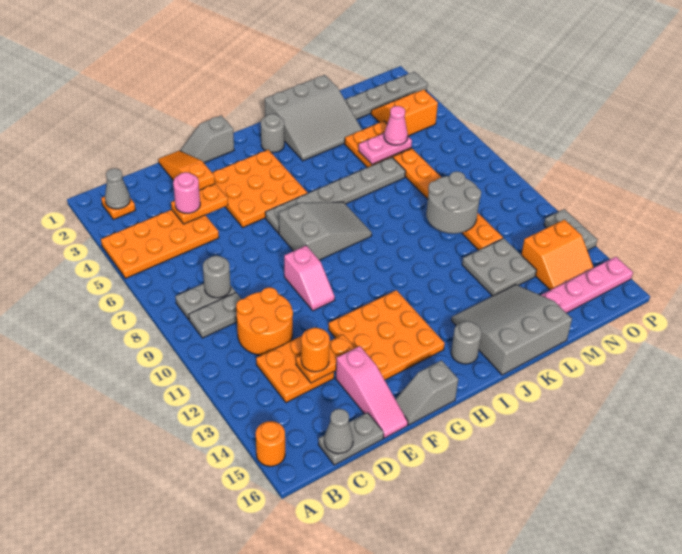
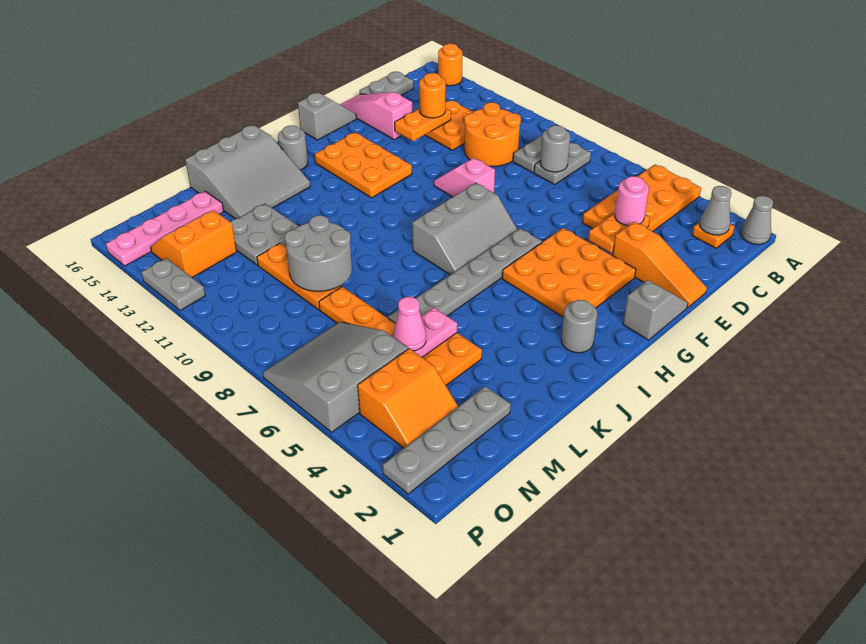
grey cone C16 level 2 -> grey cone A1 level 1
orange plate F12:H14 level 1 -> orange plate G12:H14 level 1
grey slope G7:I8 level 1 top G -> grey slope G7:I8 level 1 top 8
grey slope J1:L3 level 1 top 1 -> grey slope N5:P7 level 1 top 5

